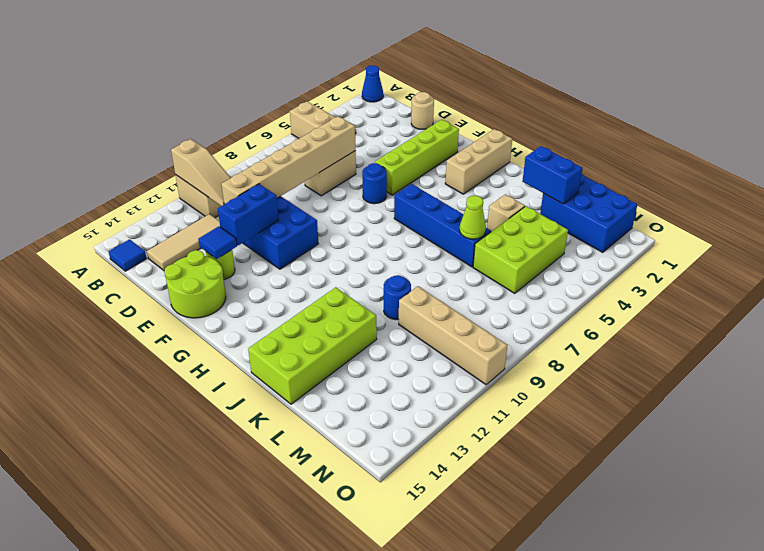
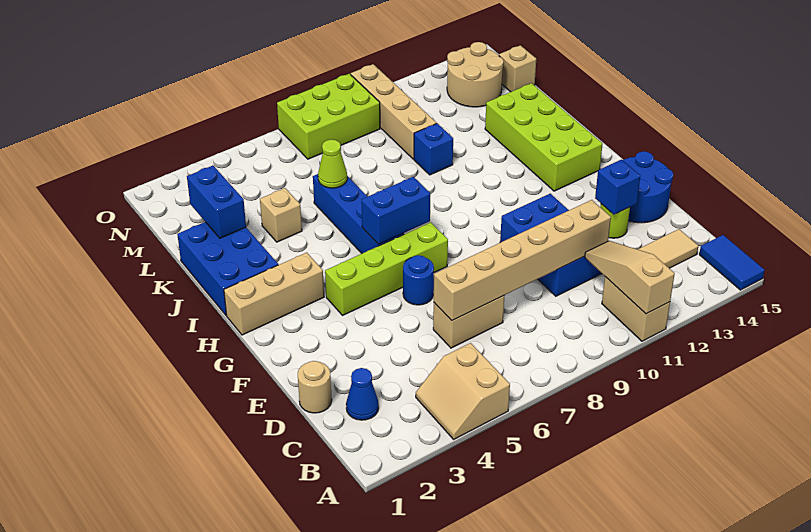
blue cone A1 level 1 -> blue cone C2 level 1
blue tile B15 level 1 -> blue tile A15:B15 level 1
blue brick E11:E12 level 2 -> blue brick H6:H7 level 2
blue tile E13 level 2 -> blue brick E13 level 2
lime round brick E14:F15 level 1 -> blue round brick E14:F15 level 1
lime brick F2:F5 level 1 -> lime brick G4:G7 level 1
lime brick J12:K15 level 1 -> lime brick H13:K14 level 1
blue round brick K10 level 1 -> blue brick K10 level 1
blue brick L1:N2 level 1 -> blue brick I1:K2 level 1
lime brick L4:M6 level 1 -> lime brick N7:O9 level 1
none -> tan round brick M13:N14 level 1
none -> tan brick M15 level 1

